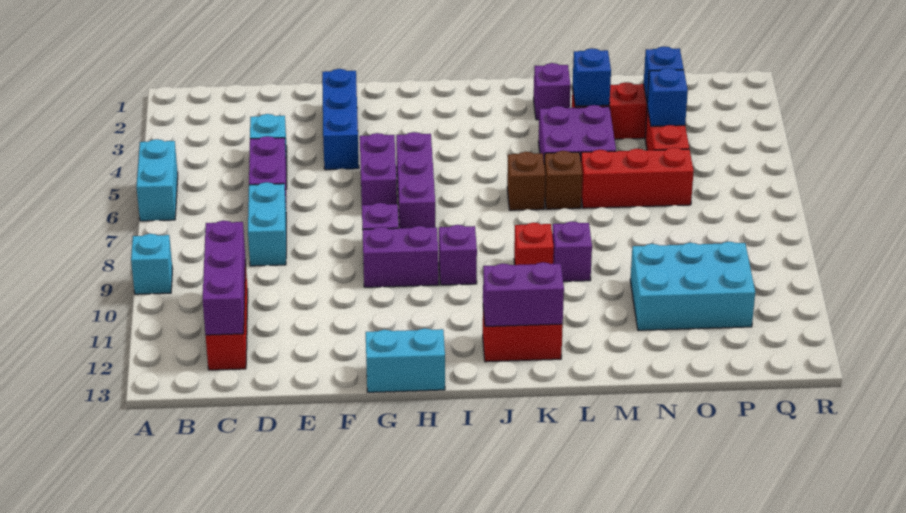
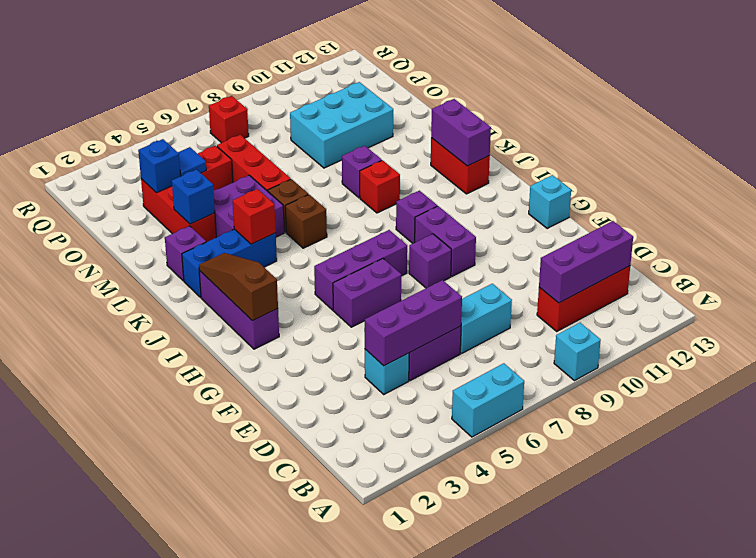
none -> purple brick D4:D6 level 2
blue brick F2:F4 level 1 -> blue brick K2:K4 level 1
cyan brick G13:H13 level 1 -> cyan brick G13 level 1
none -> purple brick H2:J2 level 1
none -> brown slope H2:J2 level 2 top H
none -> red brick K4 level 2
cyan brick N10:P11 level 1 -> cyan brick N9:O11 level 1
blue brick O4 level 2 -> blue tile O4 level 2
none -> red brick Q7 level 1

